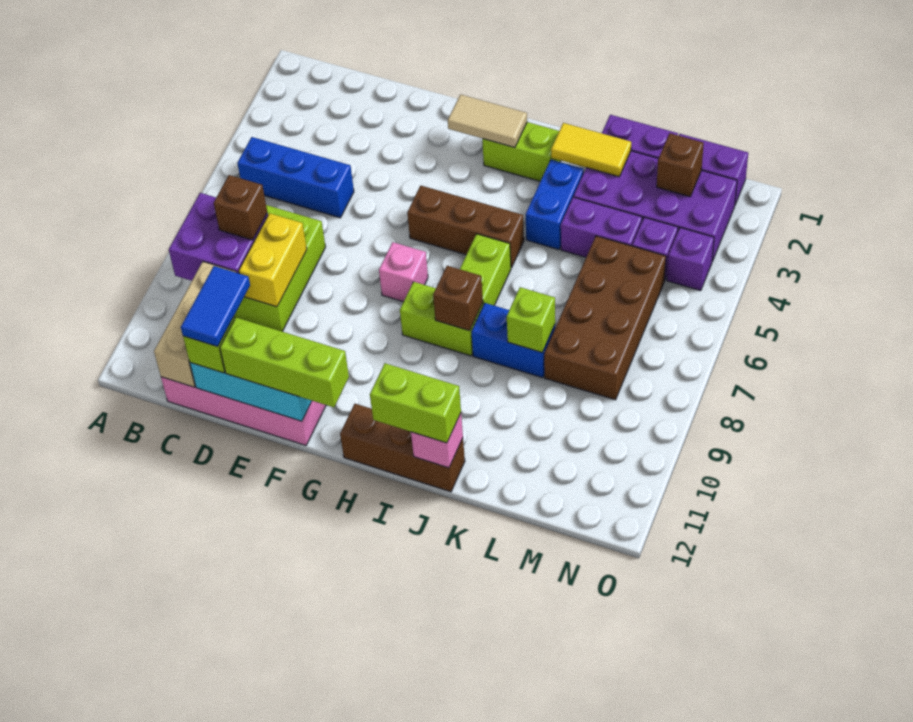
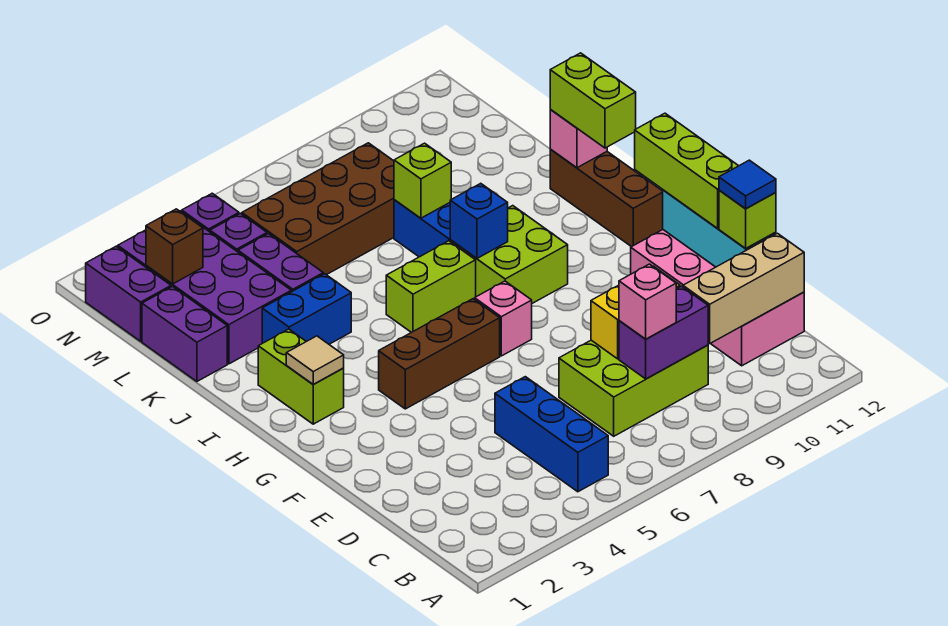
purple brick B8:C9 level 2 -> purple brick C8:C9 level 2
brown brick C8 level 3 -> pink brick C8 level 3
blue tile D11:D12 level 4 -> blue tile D12 level 4
tan tile G2:H2 level 2 -> tan tile H2 level 2
brown brick G5:I5 level 1 -> brown brick G4:G6 level 1
lime brick H8:I8 level 1 -> lime brick H8:I9 level 1
brown brick I8 level 2 -> blue brick I8 level 2
yellow tile J2:K2 level 2 -> none

